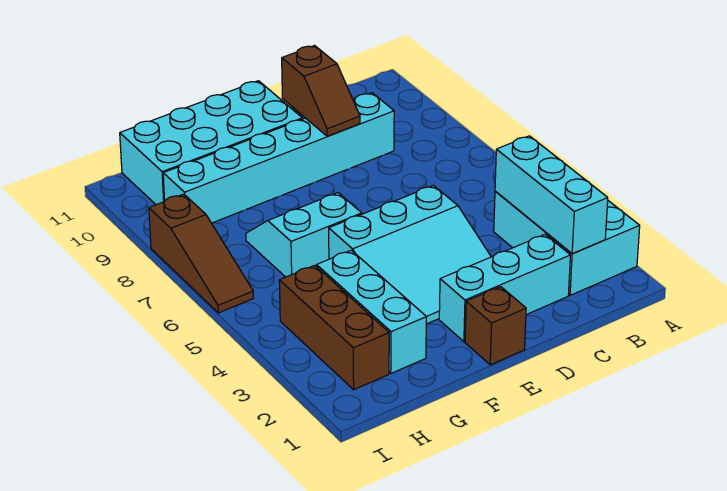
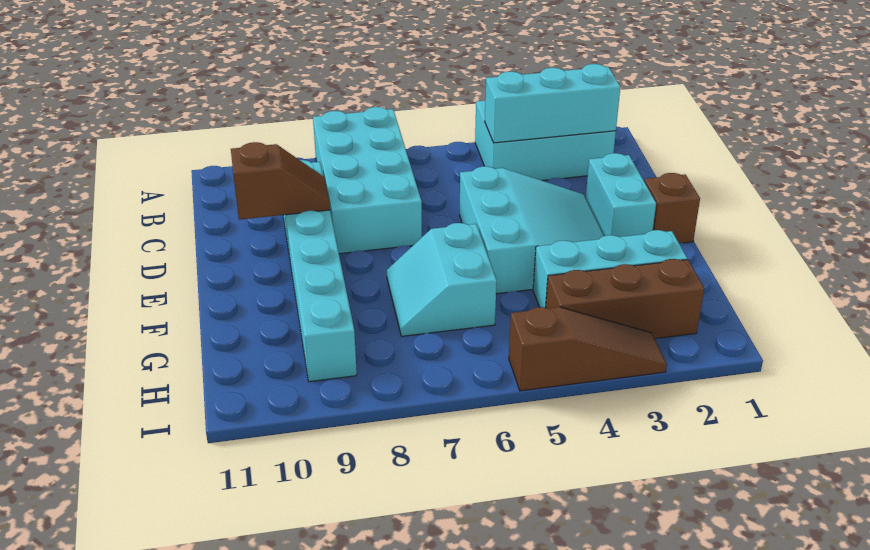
cyan brick C2:E2 level 1 -> cyan brick D2:E2 level 1
cyan brick E10:H11 level 1 -> cyan brick A7:D8 level 1
brown slope I6:I8 level 1 top 8 -> brown slope I3:I5 level 1 top 5

